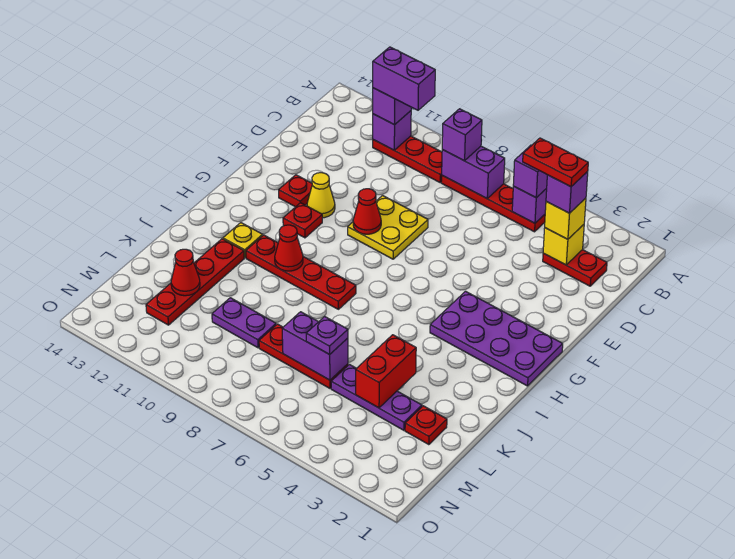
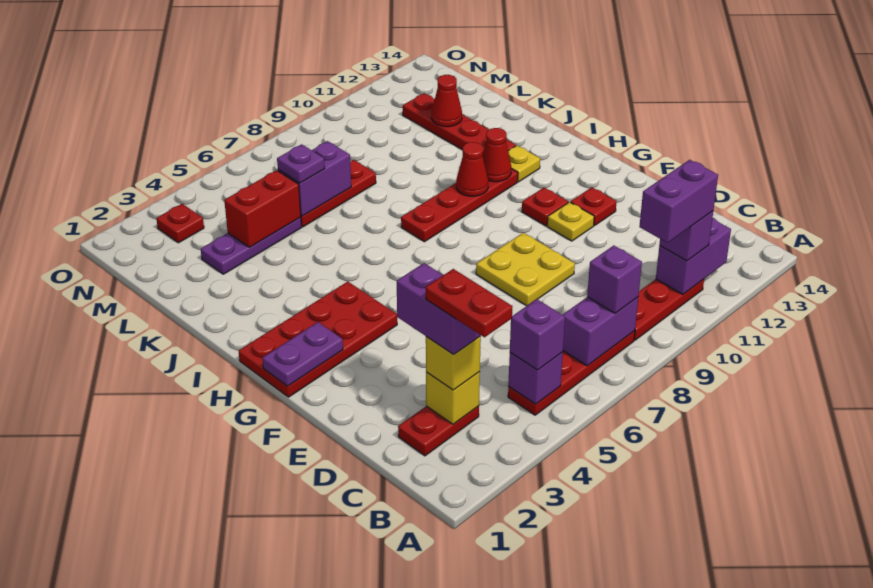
purple brick B11 level 2 -> purple brick B11:B12 level 2
purple brick C3 level 4 -> purple brick C3:D3 level 4
red plate C3:C4 level 5 -> red plate B3:C3 level 5
red cone F9 level 2 -> red cone I11 level 2
yellow cone F11 level 1 -> yellow plate F11 level 1
purple plate G1:H4 level 1 -> red plate G1:H4 level 1
red brick K4:L4 level 2 -> red brick L4:L5 level 2
red plate L2 level 1 -> red plate N3 level 1
purple plate L9:L10 level 1 -> purple plate G1:G2 level 2

